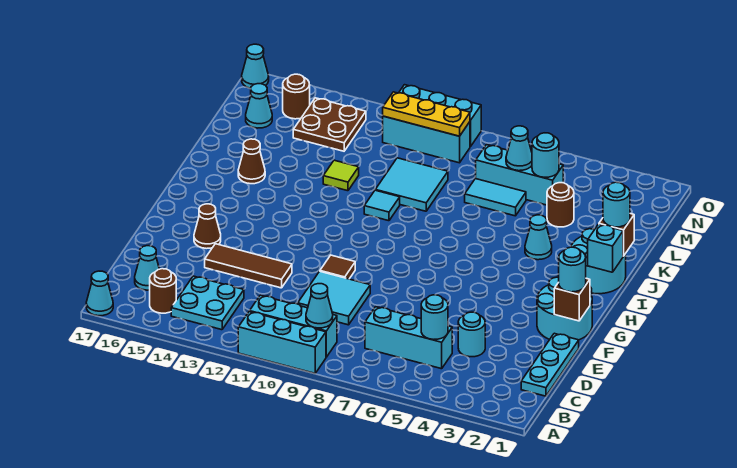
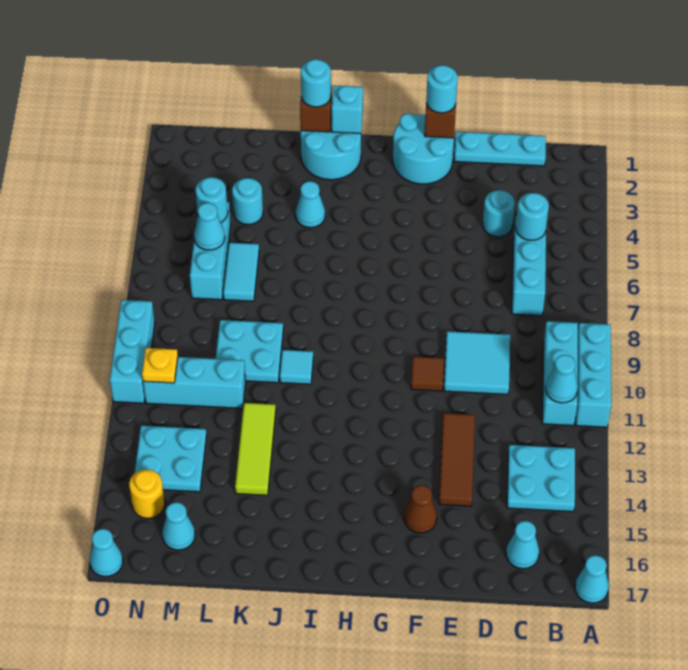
cyan cone B9 level 2 -> cyan cone B11 level 2
brown round brick B15 level 1 -> none
brown cone J15 level 1 -> none
cyan tile K9:L10 level 1 -> cyan plate K9:L10 level 1
lime tile K12 level 1 -> lime tile K12:K14 level 1
brown round brick L4 level 1 -> cyan round brick L4 level 1
brown plate M13:N14 level 1 -> cyan plate M13:N14 level 1
cyan brick N9:N11 level 1 -> cyan brick L11:N11 level 1
yellow plate N9:N11 level 2 -> yellow plate N11 level 2
brown round brick N15 level 1 -> yellow round brick N15 level 1

